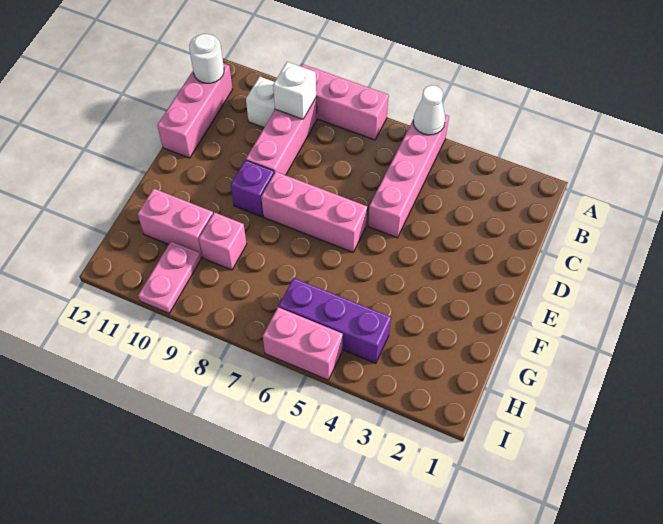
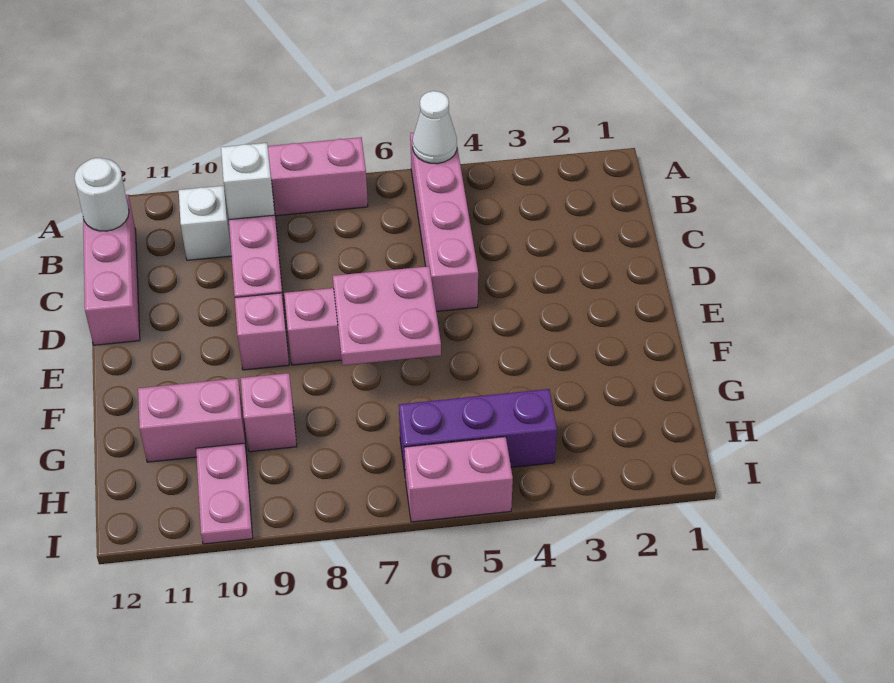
none -> pink plate E6:F7 level 2
purple brick E9 level 1 -> pink brick E9 level 1

